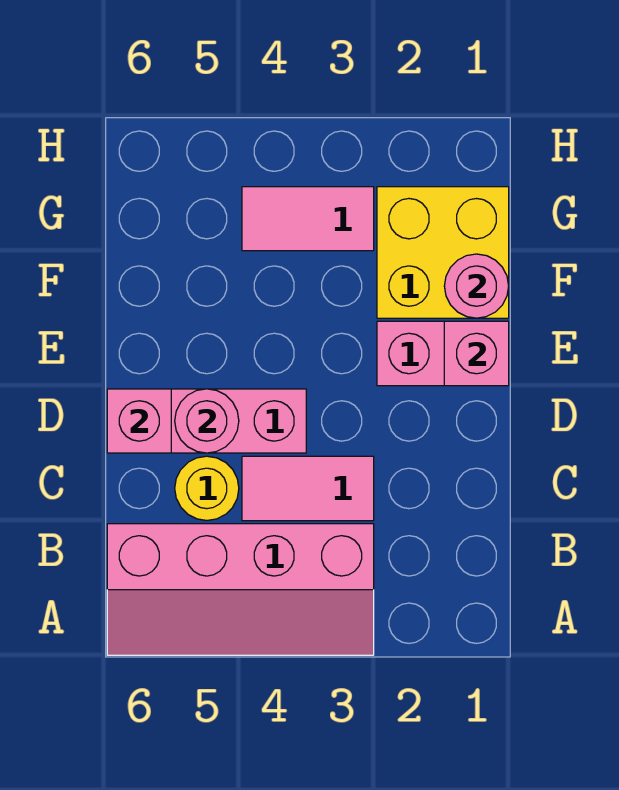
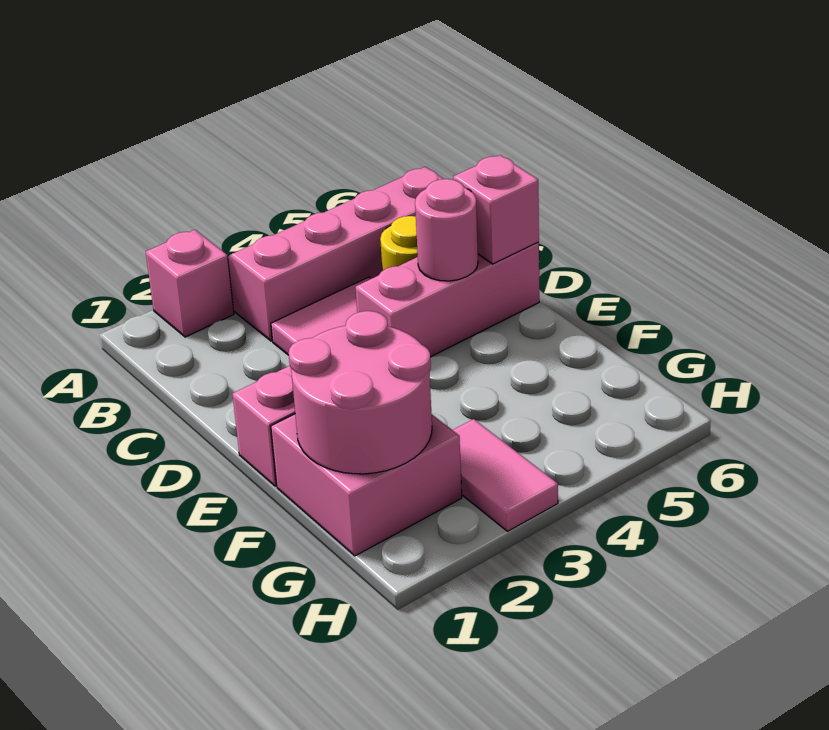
pink brick E1 level 2 -> pink brick A2 level 1
yellow brick F1:G2 level 1 -> pink brick F1:G2 level 1
pink round brick F1 level 2 -> pink round brick F1:G2 level 2
pink tile G3:G4 level 1 -> pink tile G3:H3 level 1

